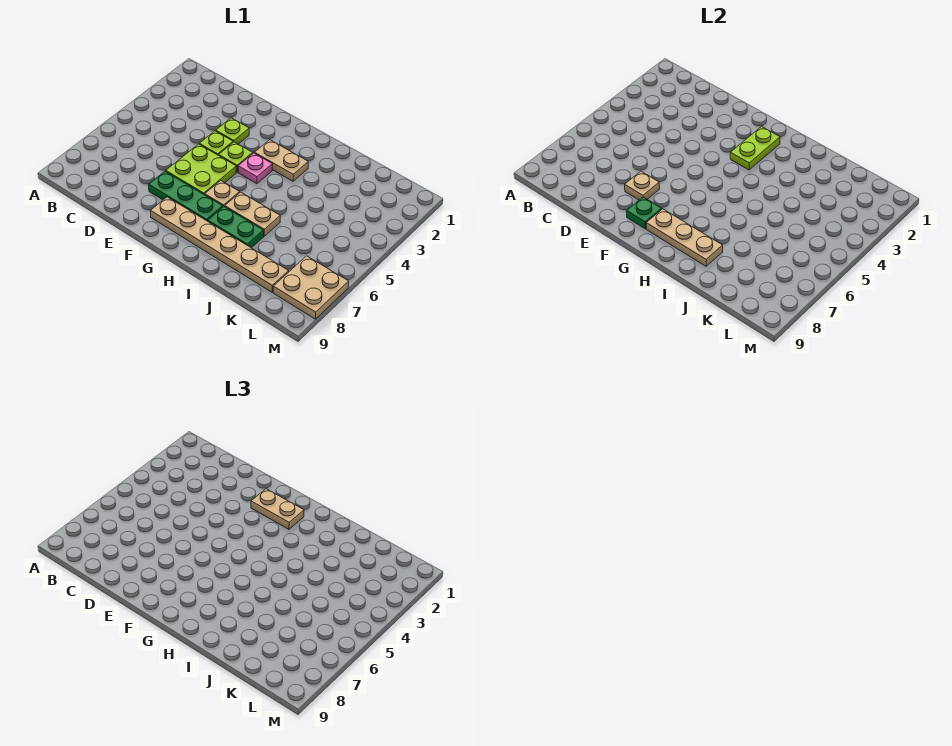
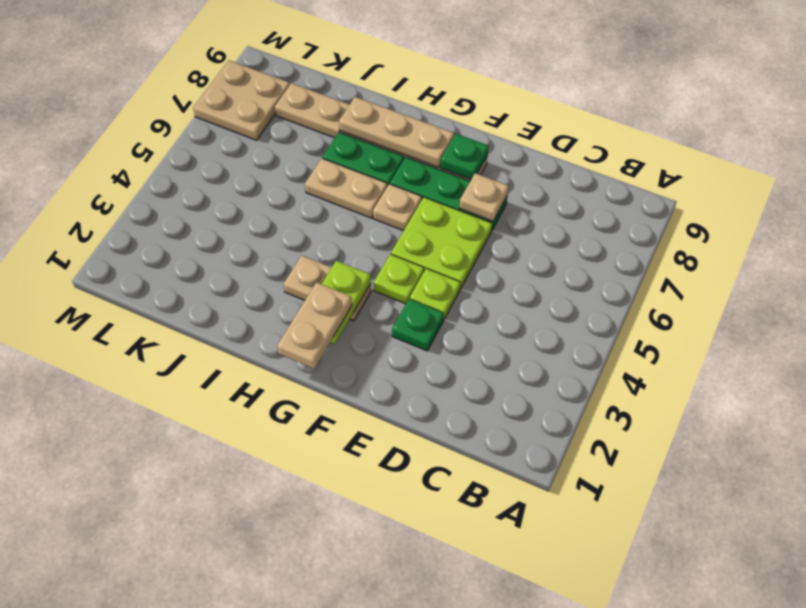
lime plate E3 level 1 -> green plate E3 level 1
tan plate F2:G2 level 3 -> tan plate G1:G2 level 3
pink plate G4 level 1 -> none

